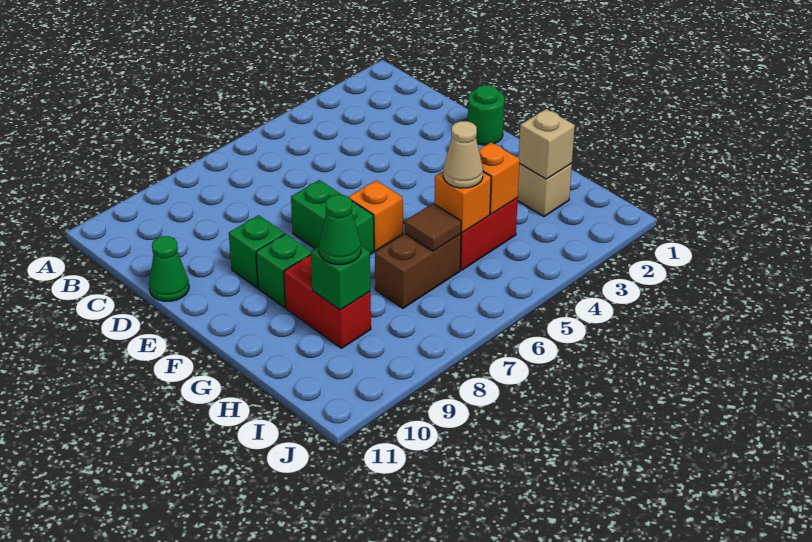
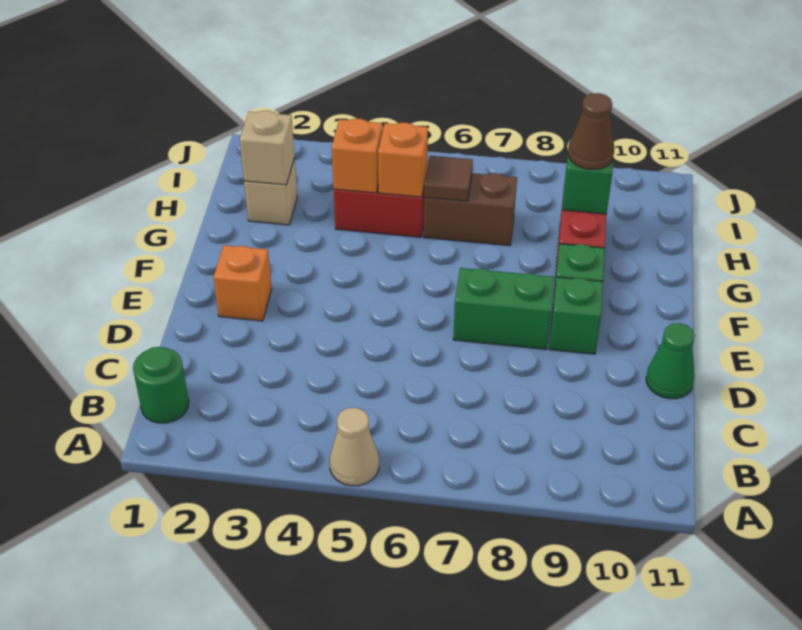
green round brick E1 level 1 -> green round brick B1 level 1
green brick E7:F7 level 1 -> green brick E7:E8 level 1
orange brick F6 level 1 -> orange brick E2 level 1
tan cone H5 level 3 -> tan cone A5 level 1
green cone H9 level 3 -> brown cone H9 level 3

